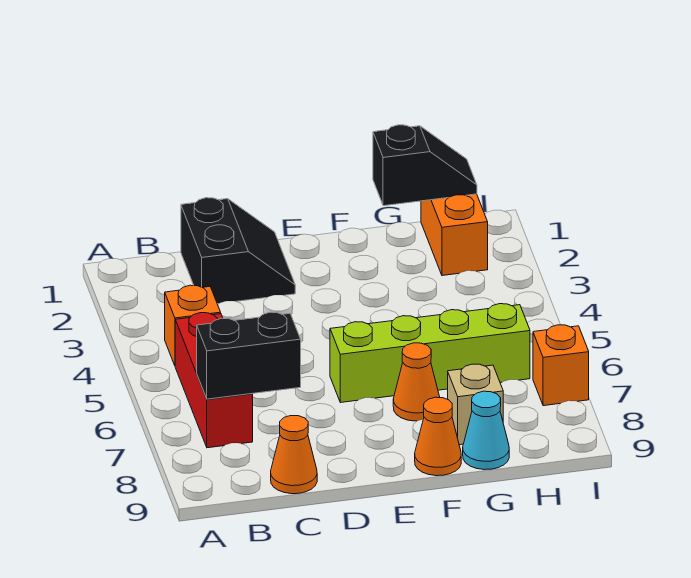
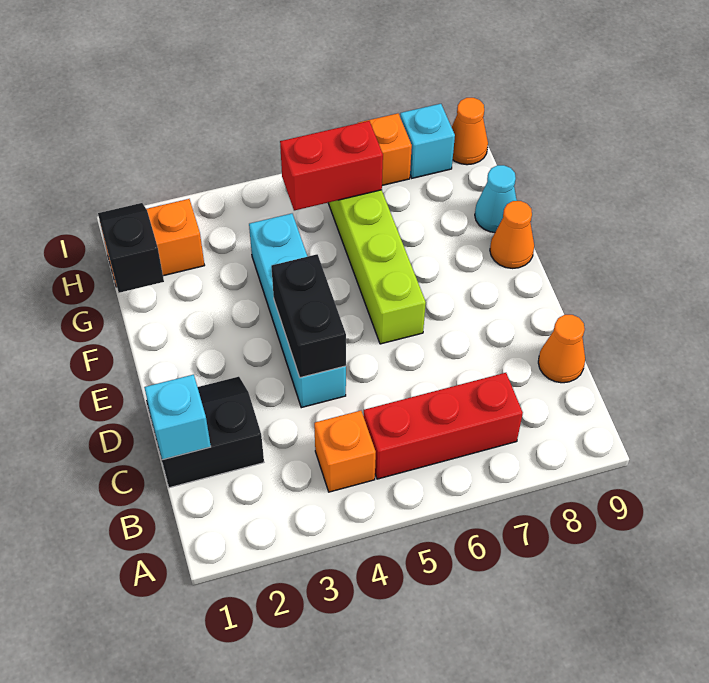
black brick B7:C7 level 2 -> black brick D4:E4 level 2
none -> cyan brick C1 level 2
none -> cyan brick D4:G4 level 1
orange cone F7 level 1 -> orange cone I9 level 1
tan brick G8 level 1 -> none
none -> red brick H5:H6 level 2
none -> cyan brick I8 level 1

